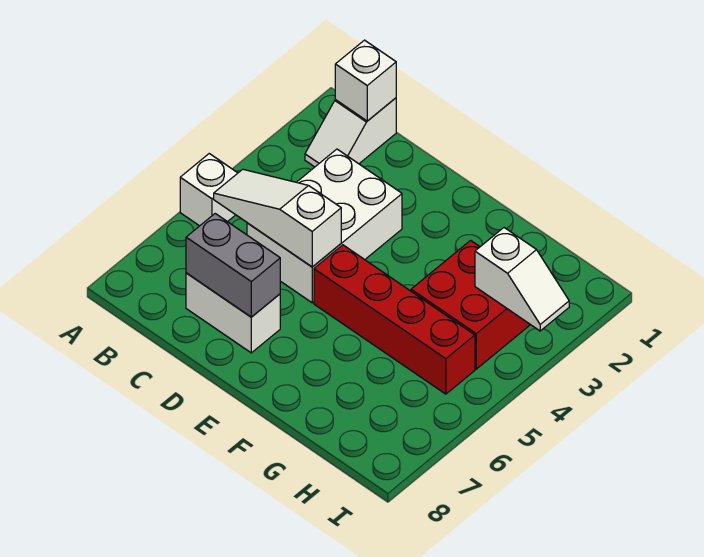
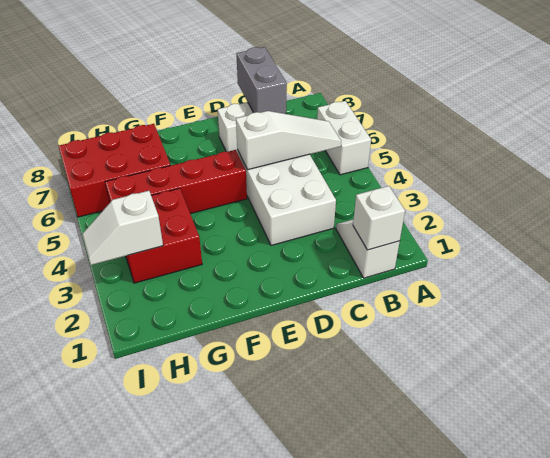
white brick A5 level 1 -> white brick A5:A6 level 1
grey brick C7:D7 level 2 -> grey brick C7:C8 level 2
none -> red brick G6:I7 level 1

